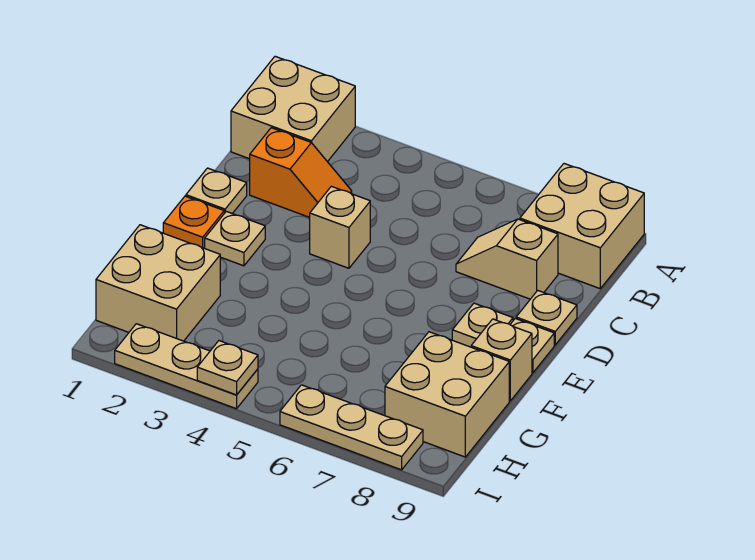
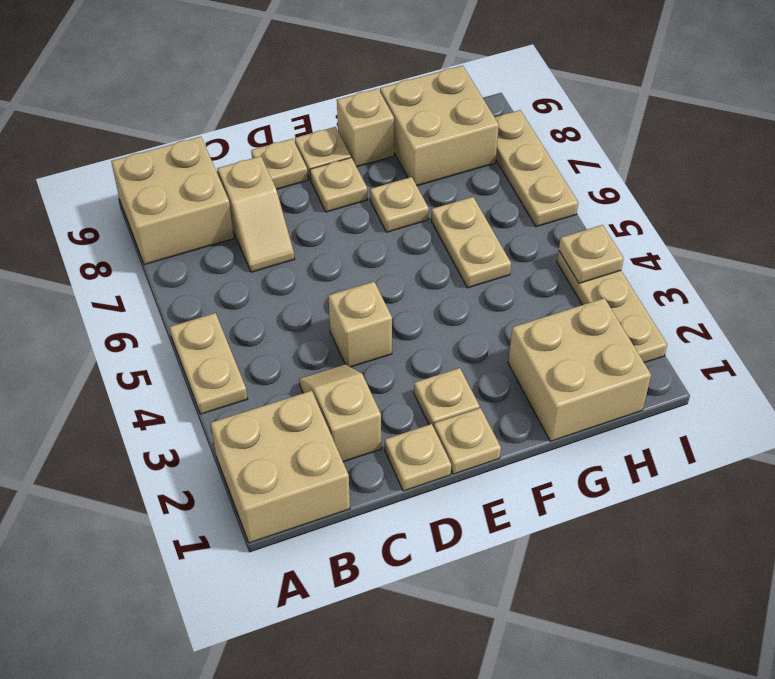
none -> tan plate A4:A5 level 1
orange slope C2:C3 level 1 top 2 -> tan slope C2:C3 level 1 top 2
orange plate E1 level 1 -> tan plate E1 level 1
none -> tan plate F7 level 1
none -> tan plate G5:G6 level 1

